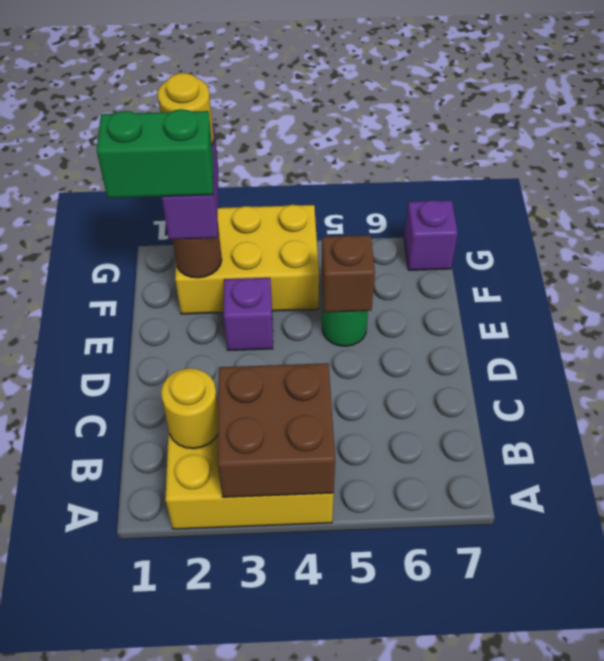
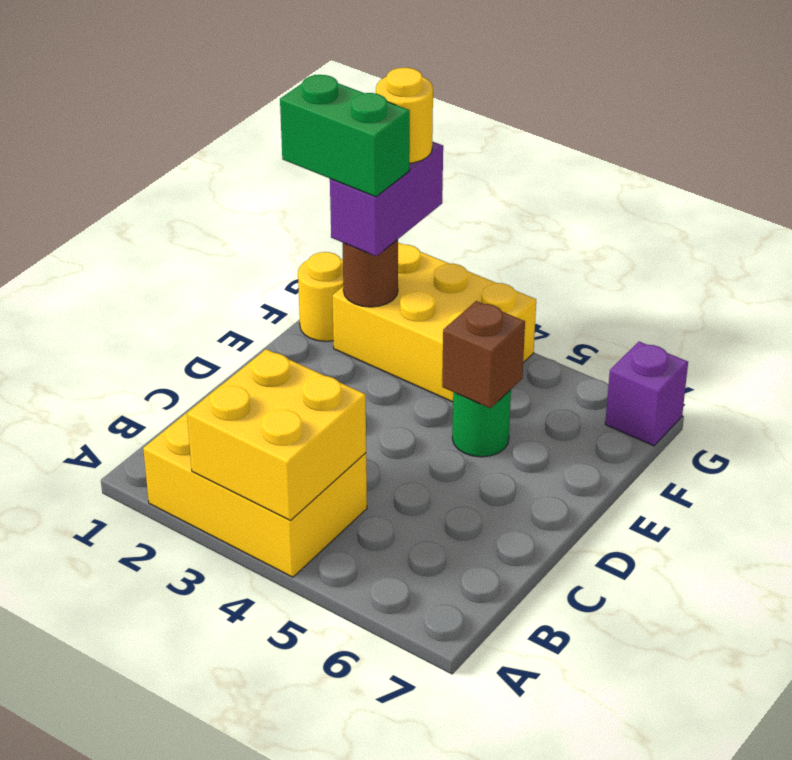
brown brick A3:B4 level 2 -> yellow brick A3:B4 level 2
yellow round brick B2 level 2 -> yellow round brick F1 level 1
purple brick E3 level 1 -> none

